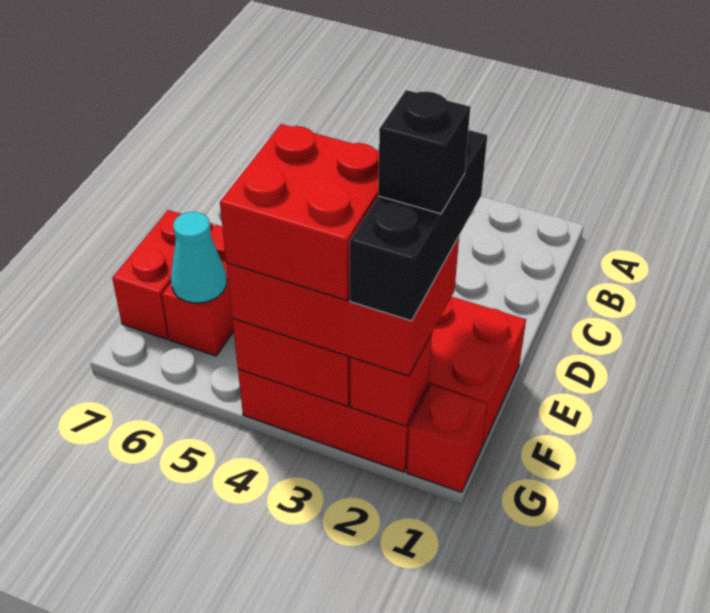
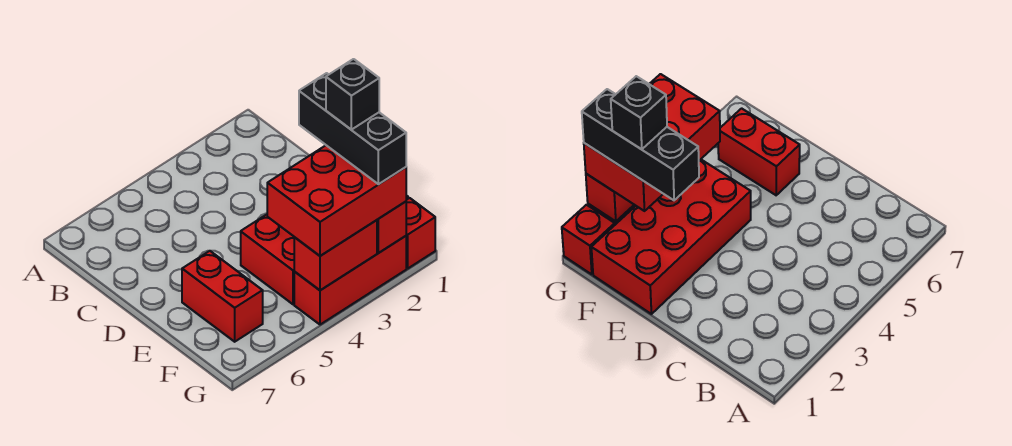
red brick E7:F7 level 1 -> none
red brick F3:G4 level 4 -> none
cyan cone F6 level 2 -> none

